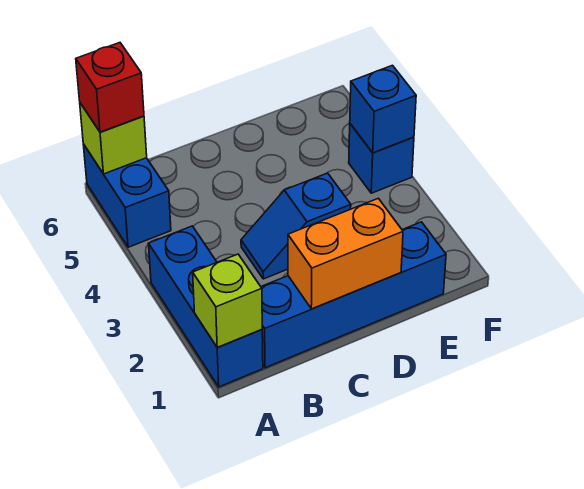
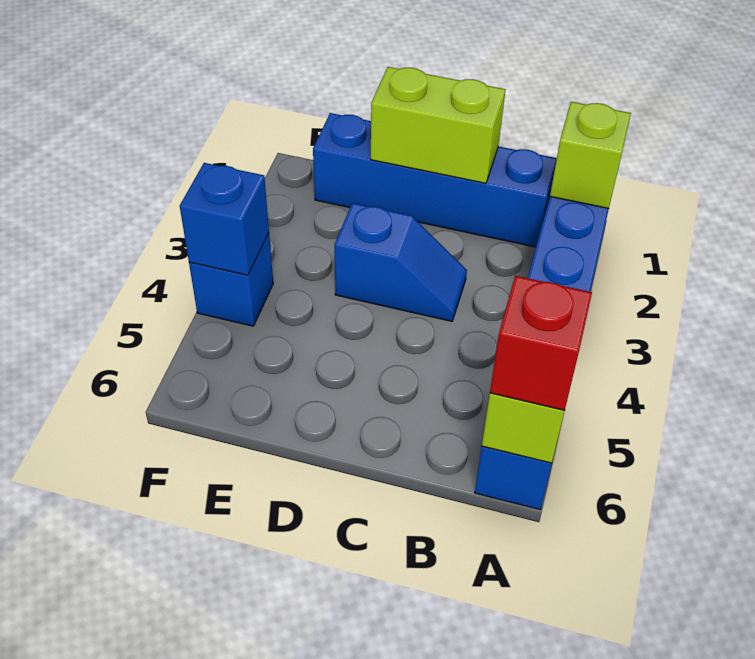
orange brick C1:D1 level 2 -> lime brick C1:D1 level 2

